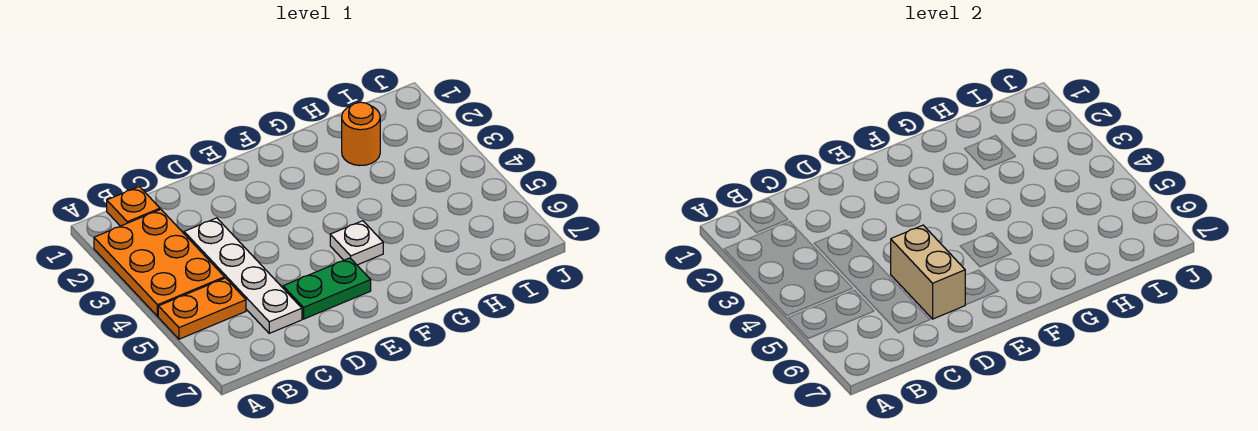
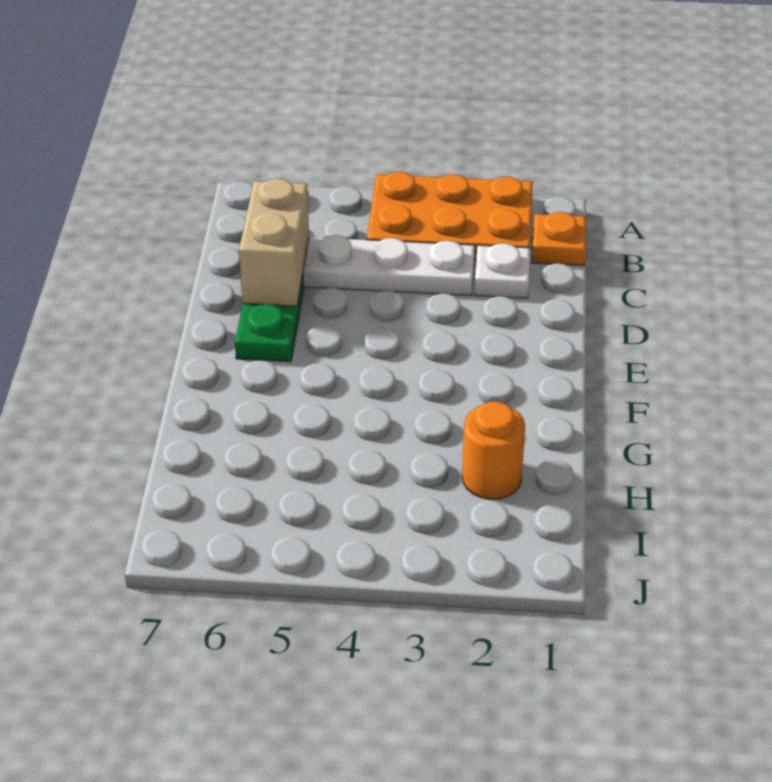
orange plate A5:B5 level 1 -> none
tan brick D5:D6 level 2 -> tan brick C6:D6 level 2
white plate F5 level 1 -> white plate C2 level 1

